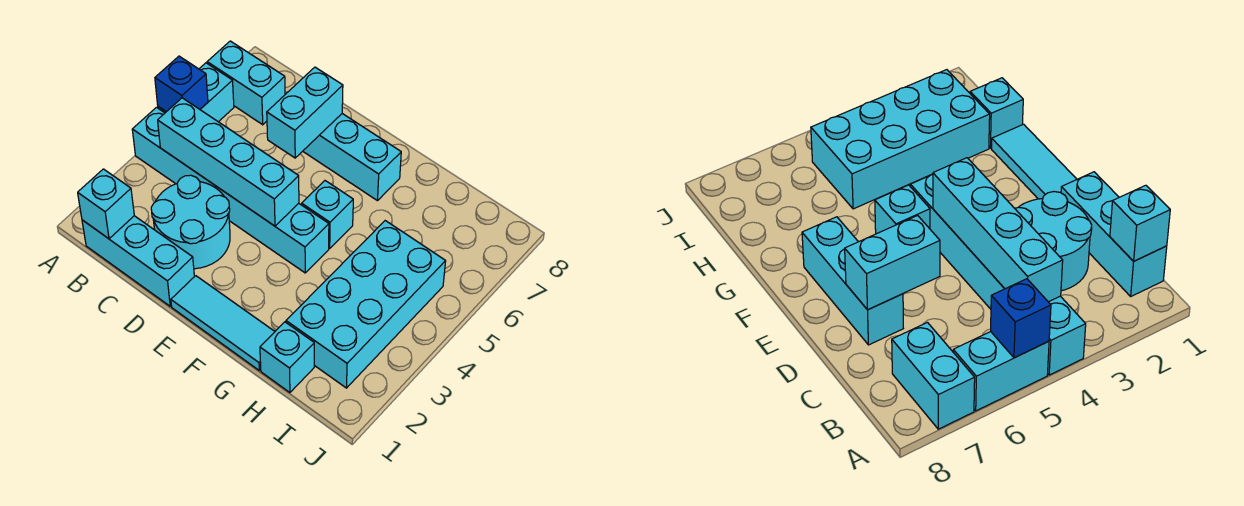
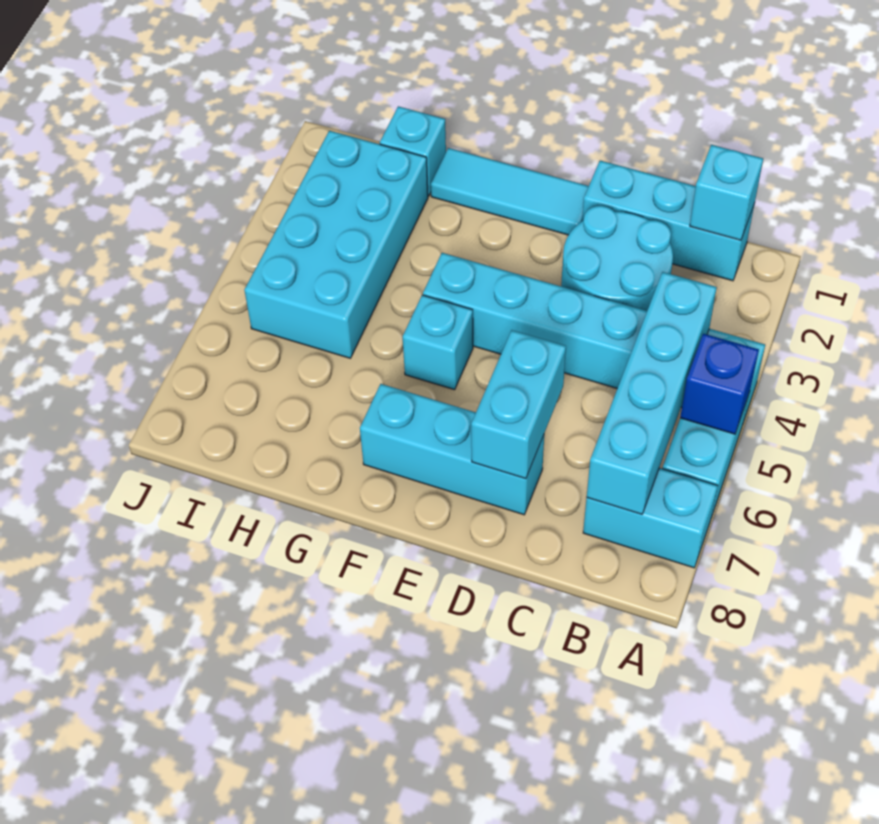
cyan brick B4:E4 level 2 -> cyan brick B4:B7 level 2

